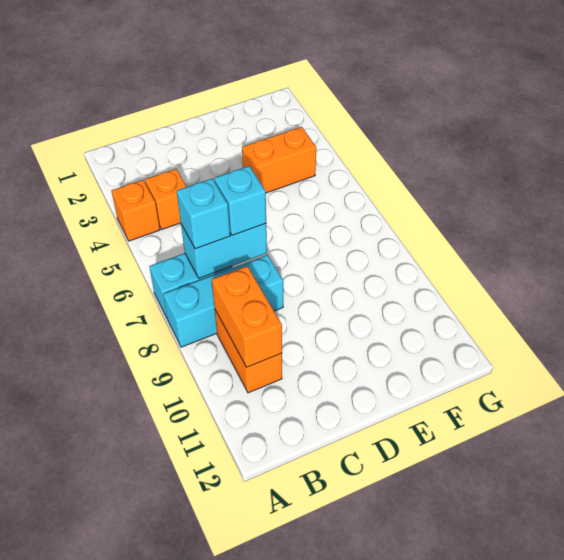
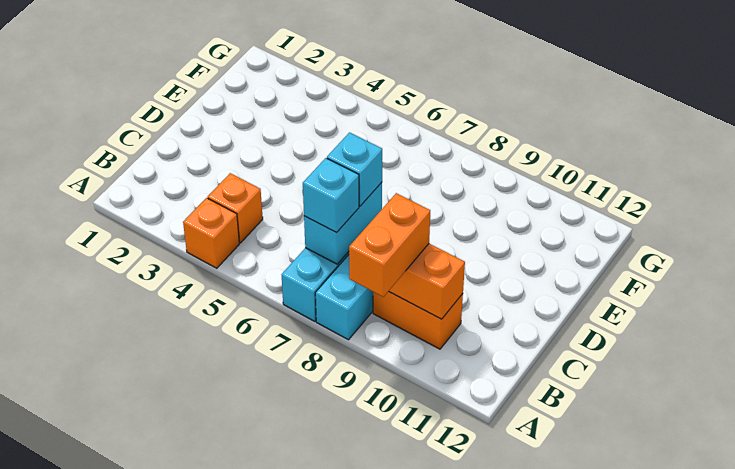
orange brick E4:F4 level 1 -> orange brick A9:B9 level 3

